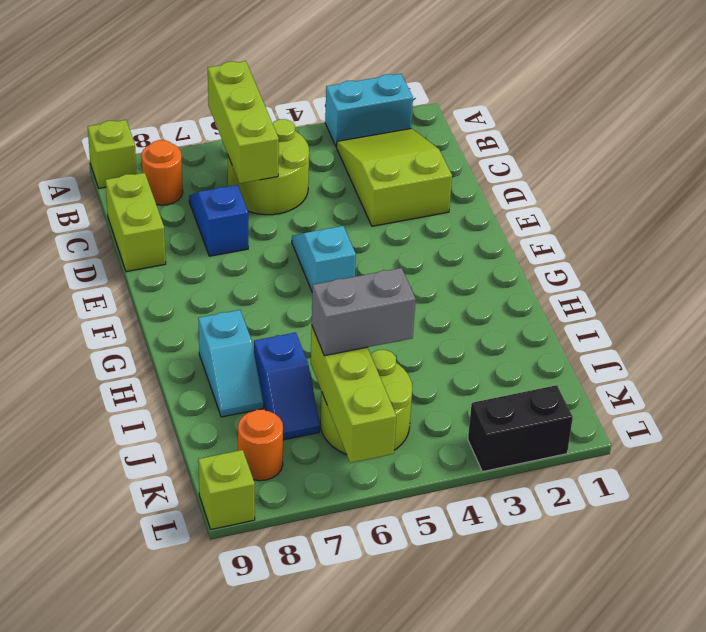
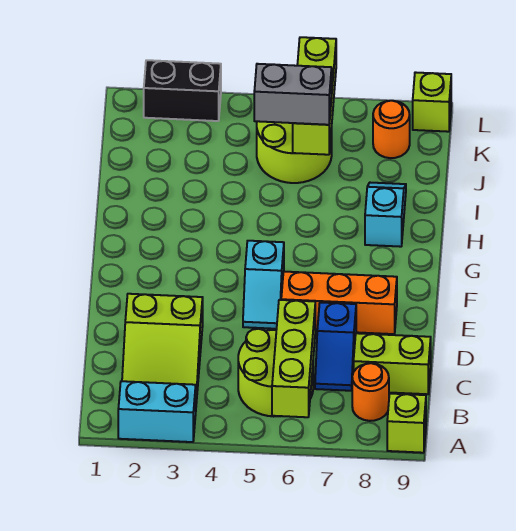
lime brick C9:D9 level 1 -> lime brick C8:C9 level 1
none -> orange brick E6:E8 level 1
blue slope I7:J7 level 1 top I -> none

